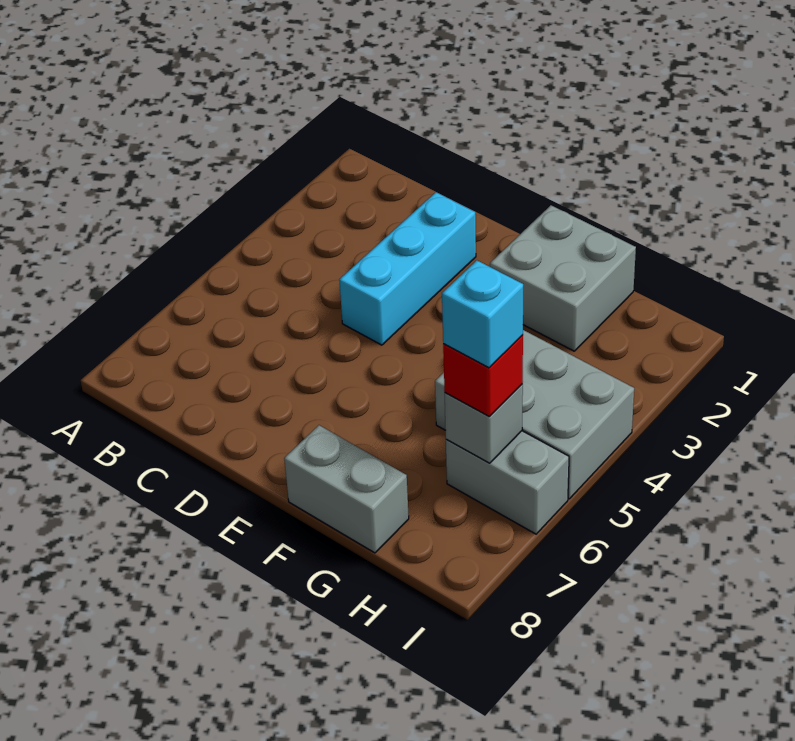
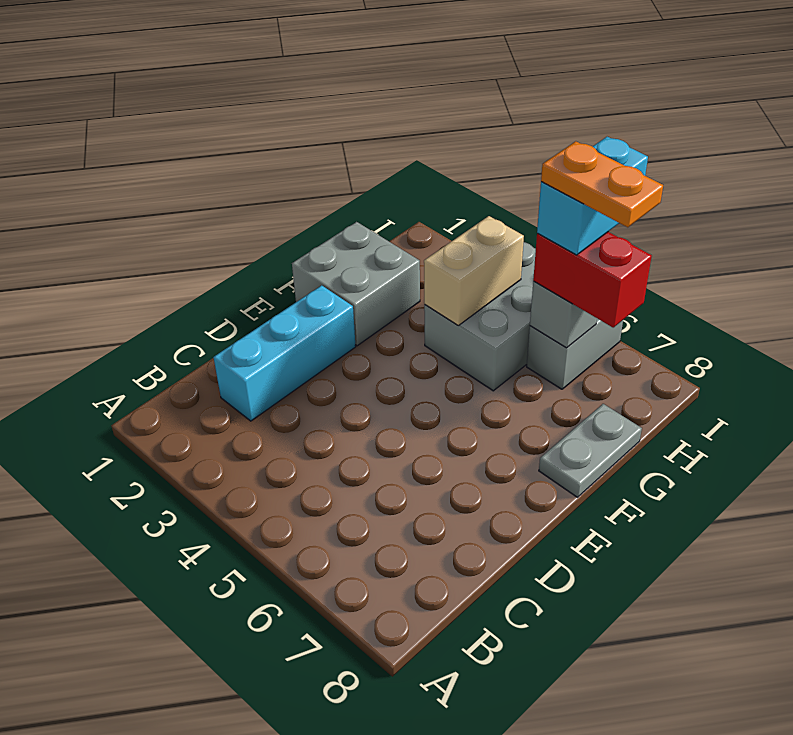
cyan brick D2:D4 level 1 -> cyan brick C2:E2 level 1
grey brick F8:G8 level 1 -> grey plate F8:G8 level 1
none -> tan brick G4:H4 level 2
red brick H6 level 3 -> red brick H6:H7 level 3
cyan brick H6 level 4 -> cyan brick H6:I6 level 4
none -> orange plate H6:H7 level 5

